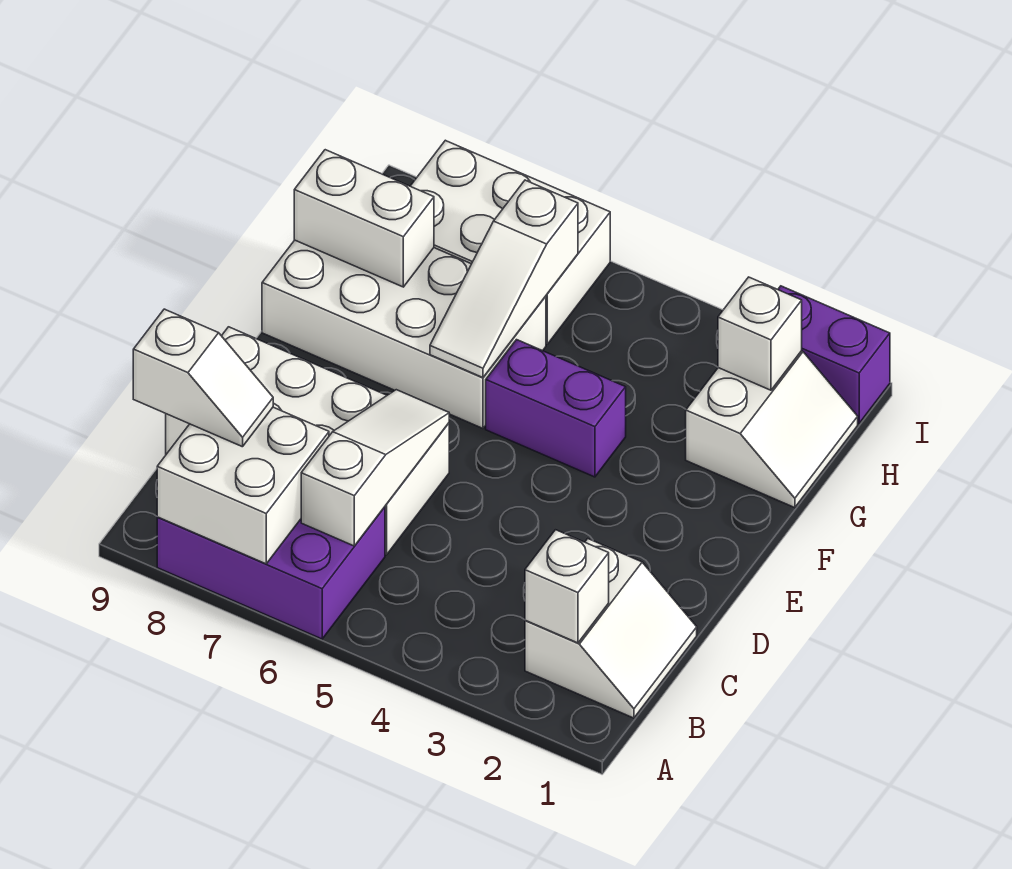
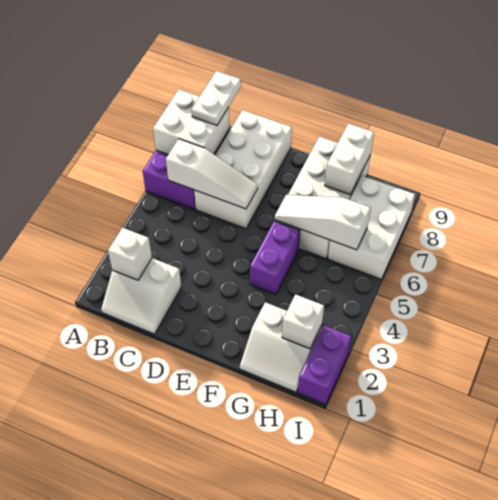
white slope B8:B9 level 3 top 9 -> white plate B8:B9 level 3

